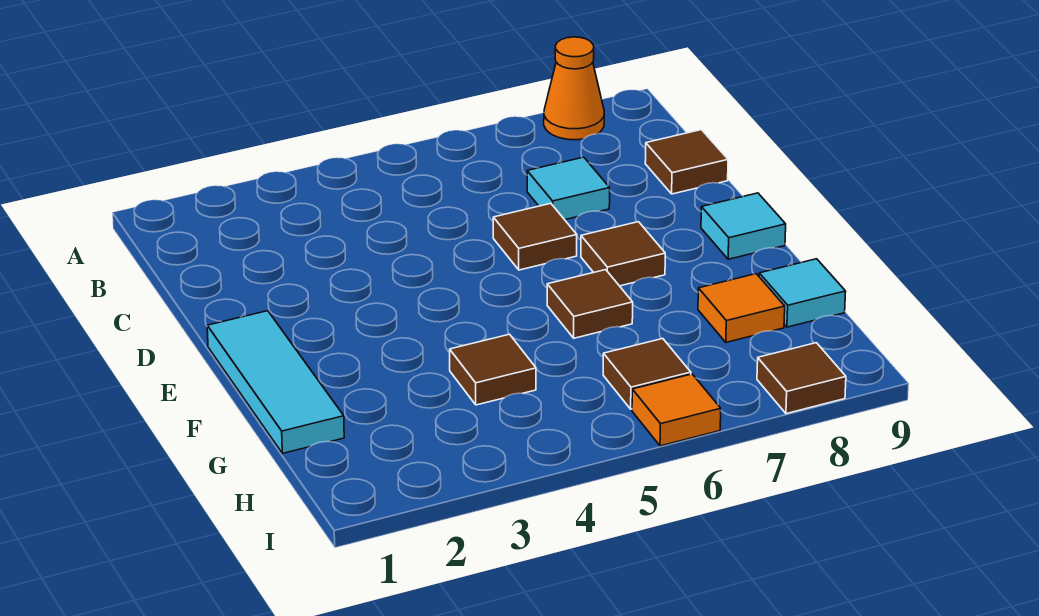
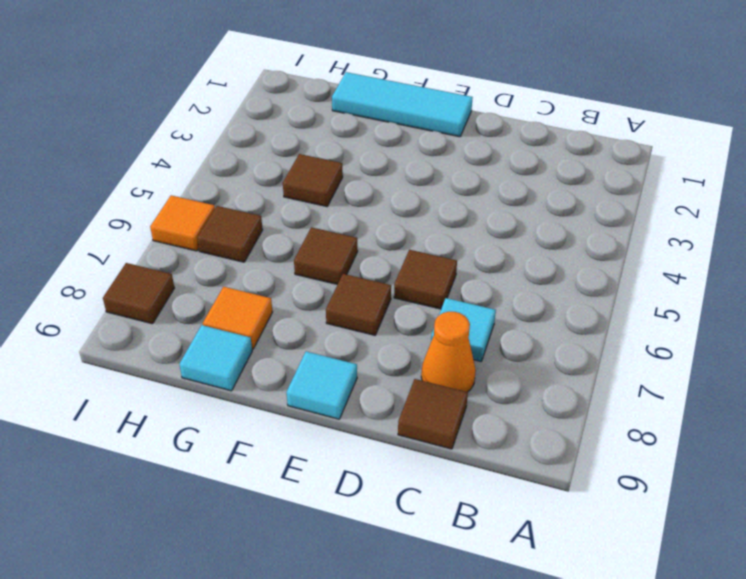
orange cone A8 level 1 -> orange cone C8 level 1

